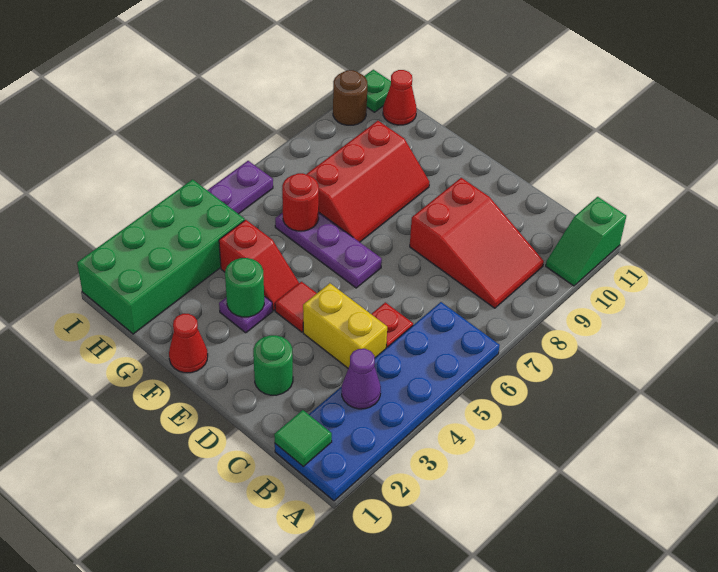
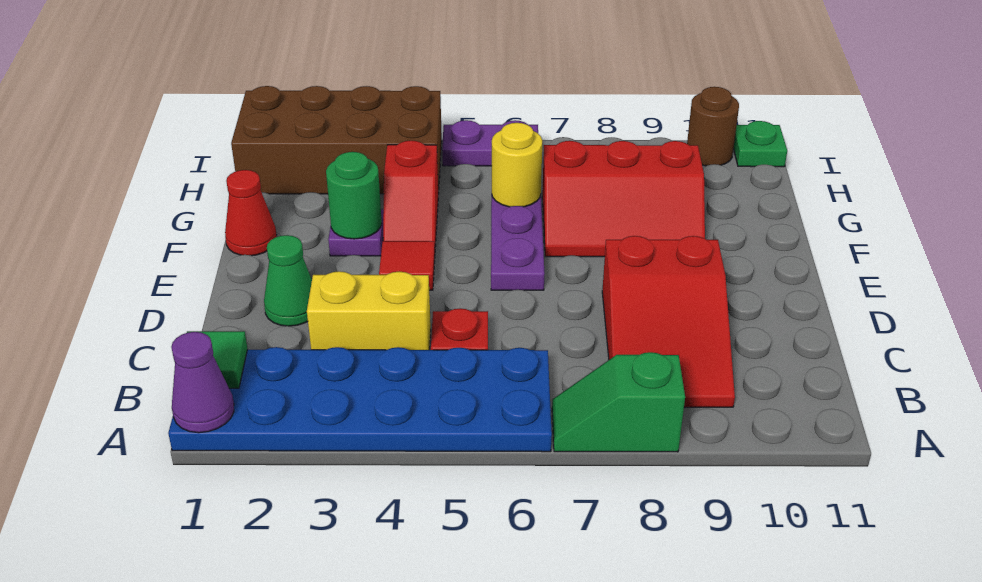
green slope A10:A11 level 1 top 11 -> green slope A7:A8 level 1 top 8
purple cone B3 level 2 -> purple cone A1 level 2
yellow brick C4:D4 level 1 -> yellow brick C3:C4 level 1
green round brick D2 level 1 -> green cone D2 level 1
red round brick G6 level 2 -> yellow round brick G6 level 2
green brick H1:I4 level 1 -> brown brick H1:I4 level 1
red cone H11 level 1 -> none

